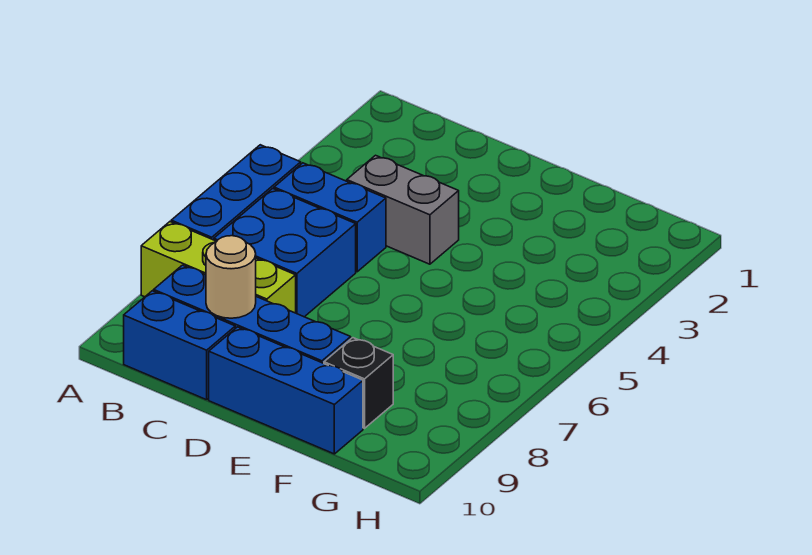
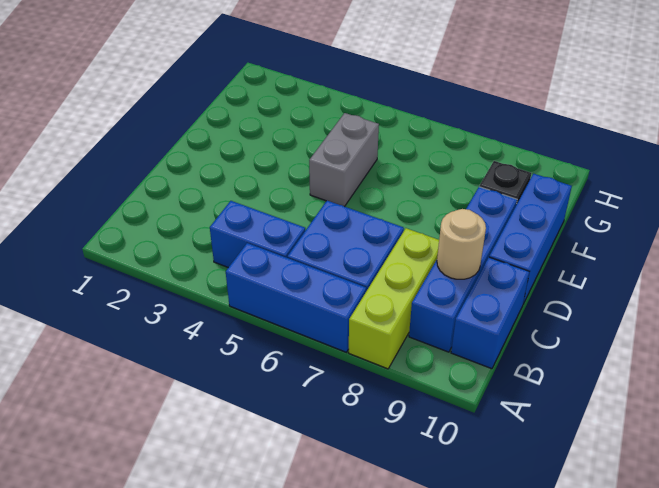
blue brick B5:C5 level 1 -> blue brick B4:B5 level 1
grey brick C4:D4 level 1 -> grey brick E5:F5 level 1

